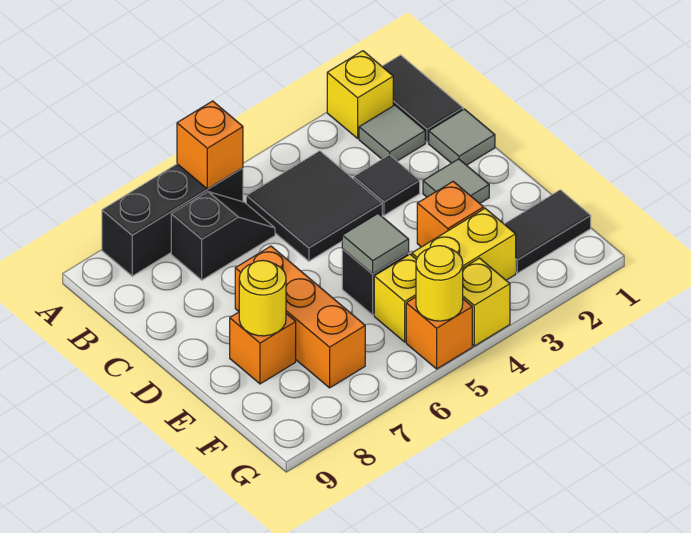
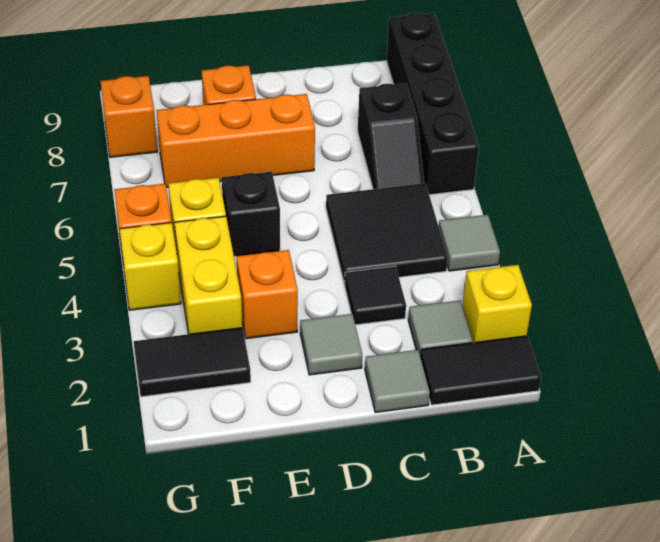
black brick A6:A8 level 1 -> black brick A6:A9 level 1
orange brick A6 level 2 -> orange brick G8 level 1
grey tile E5 level 2 -> grey tile A4 level 1
yellow round brick E8 level 2 -> none
black tile F1:F2 level 1 -> black tile F2:G2 level 1
yellow round brick G5 level 2 -> none

